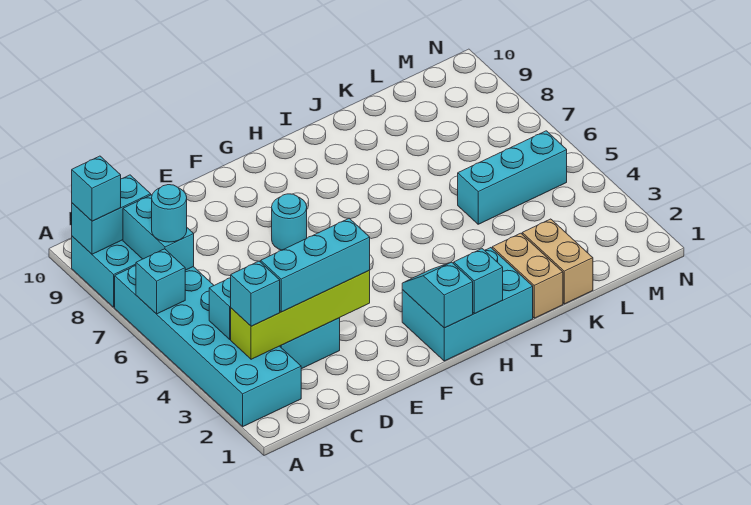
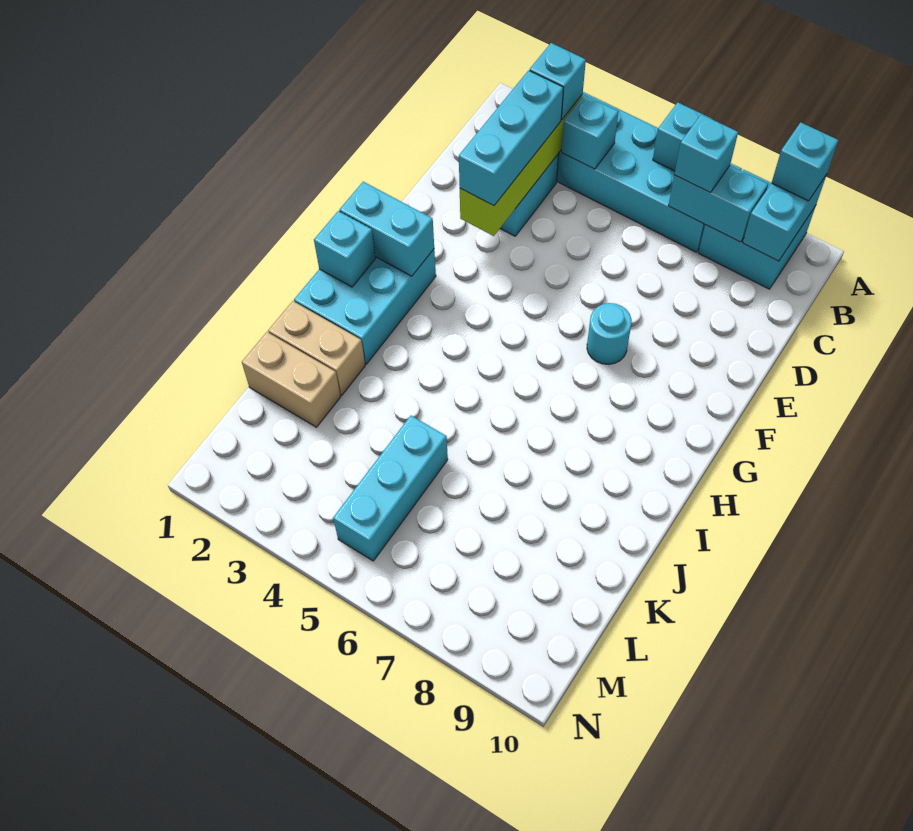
cyan round brick B7 level 3 -> cyan brick B7 level 3
cyan slope G1:G2 level 2 top 1 -> cyan brick G1:G2 level 2

